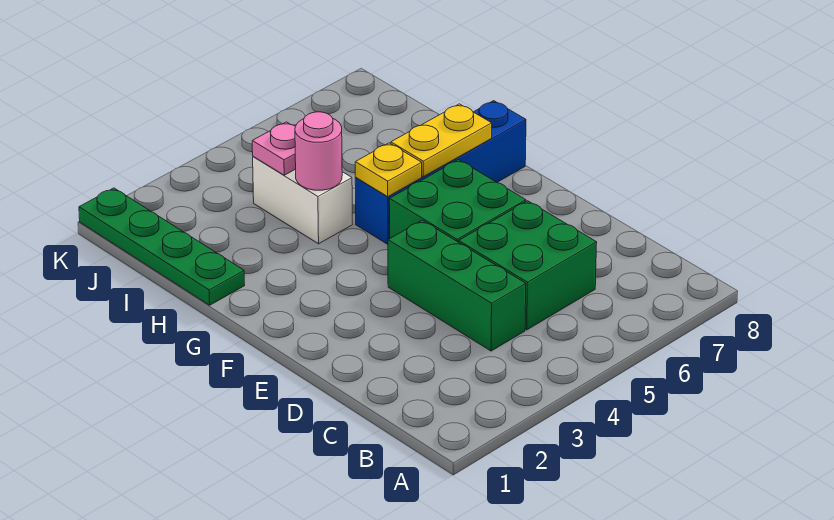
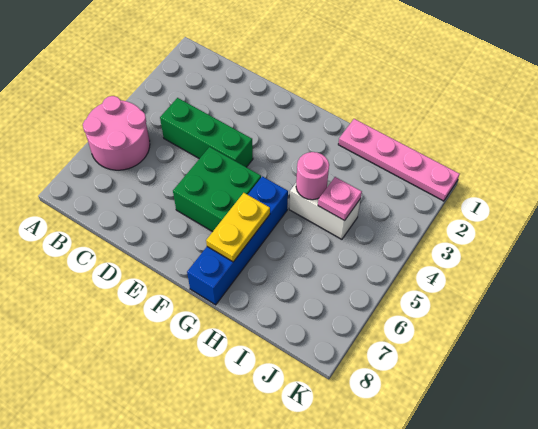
none -> pink round brick A5:B6 level 1
green brick C5:D6 level 1 -> none
yellow plate G5 level 2 -> none
green plate H1:K1 level 1 -> pink plate H1:K1 level 1

